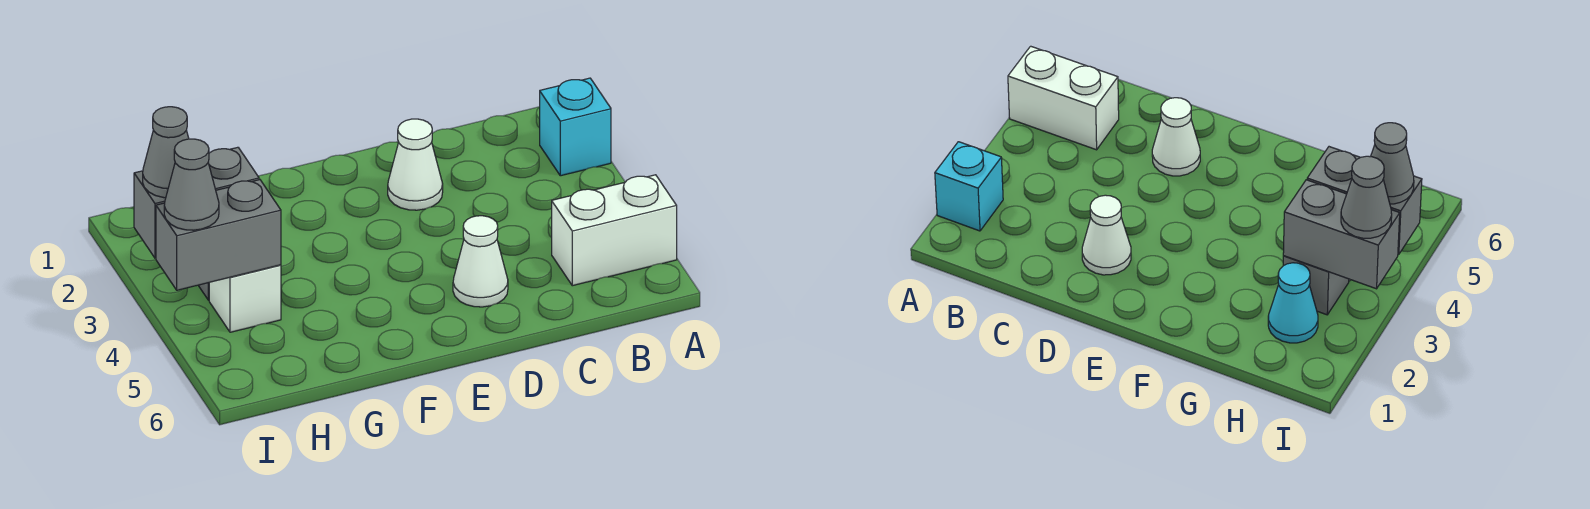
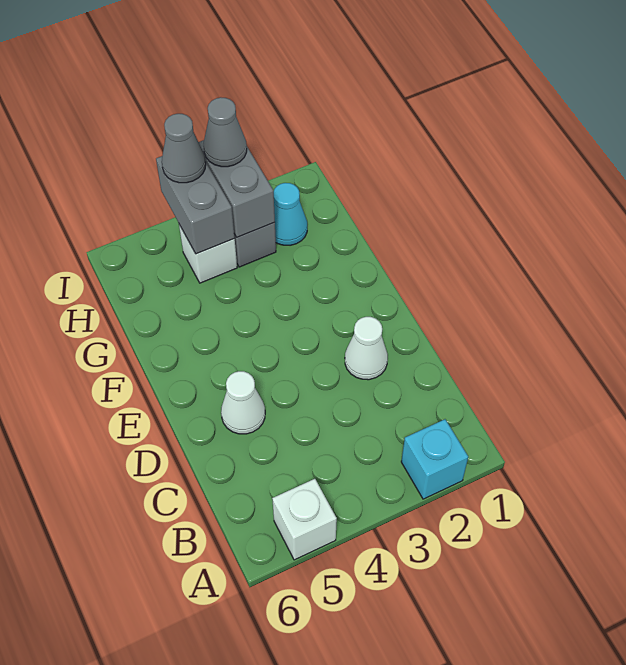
white brick A5:B5 level 1 -> white brick A5 level 1

